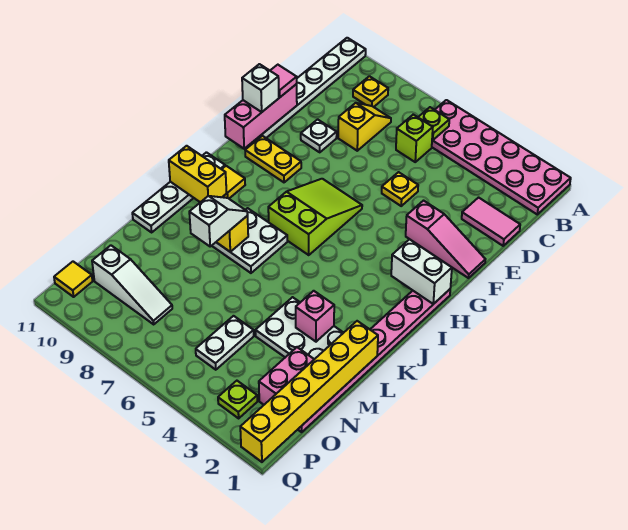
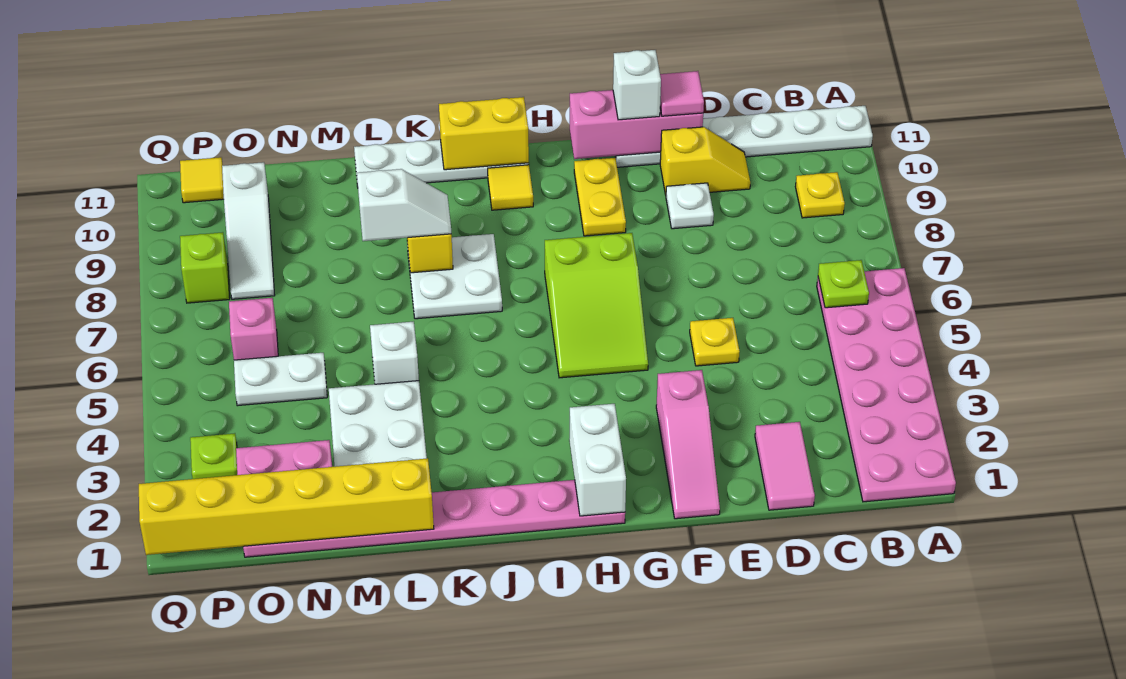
lime brick C6 level 1 -> lime brick P8 level 1
yellow slope C8:D8 level 1 top D -> yellow slope D10:E10 level 1 top E
lime slope G6:I7 level 1 top I -> lime slope G5:H7 level 1 top 7
yellow brick J10:J11 level 2 -> yellow brick I11:J11 level 2
pink brick L3 level 2 -> pink brick O6 level 1
none -> white brick L5 level 1

